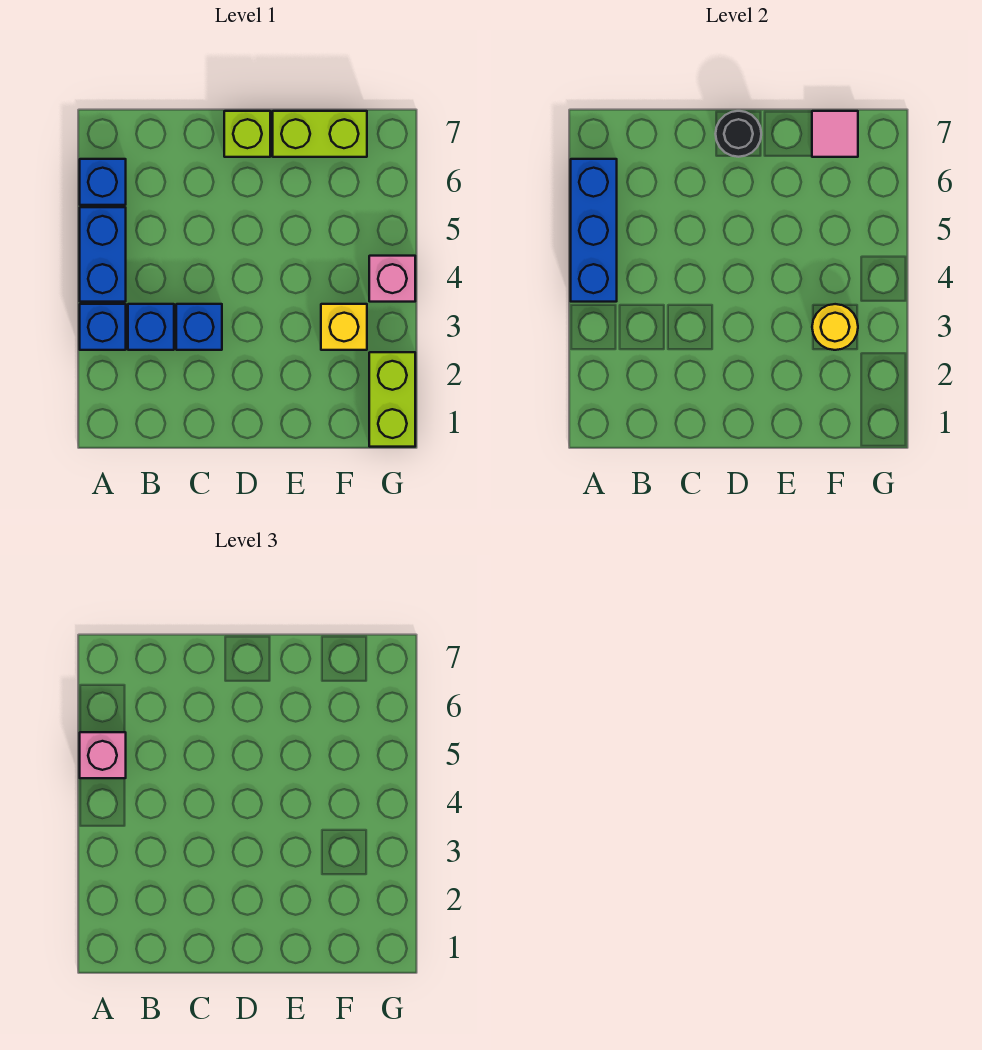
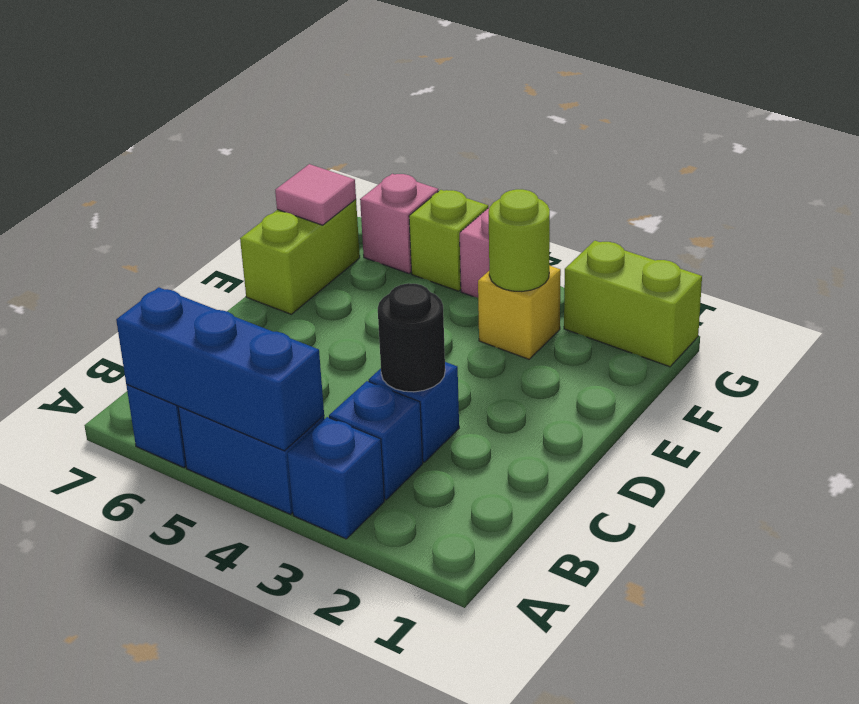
pink brick A5 level 3 -> pink brick G6 level 1
lime brick D7 level 1 -> lime brick G5 level 1
black round brick D7 level 2 -> black round brick C3 level 2
yellow round brick F3 level 2 -> lime round brick F3 level 2

